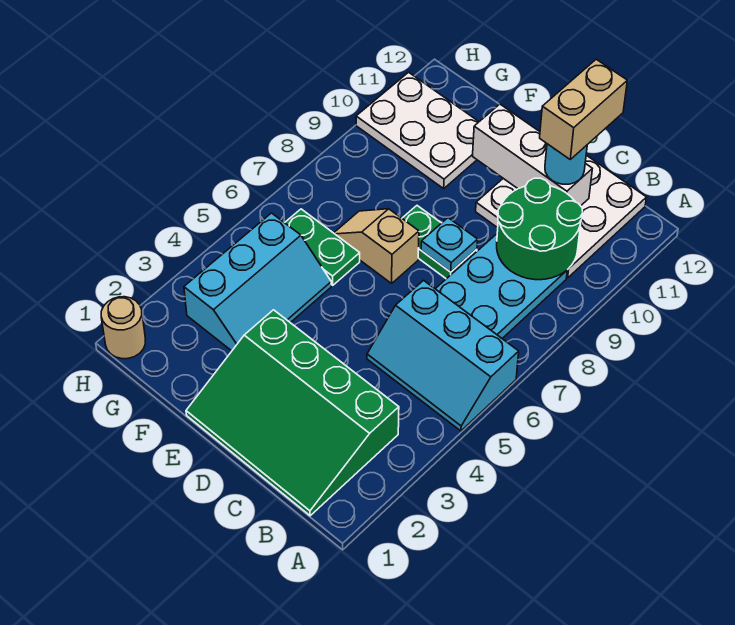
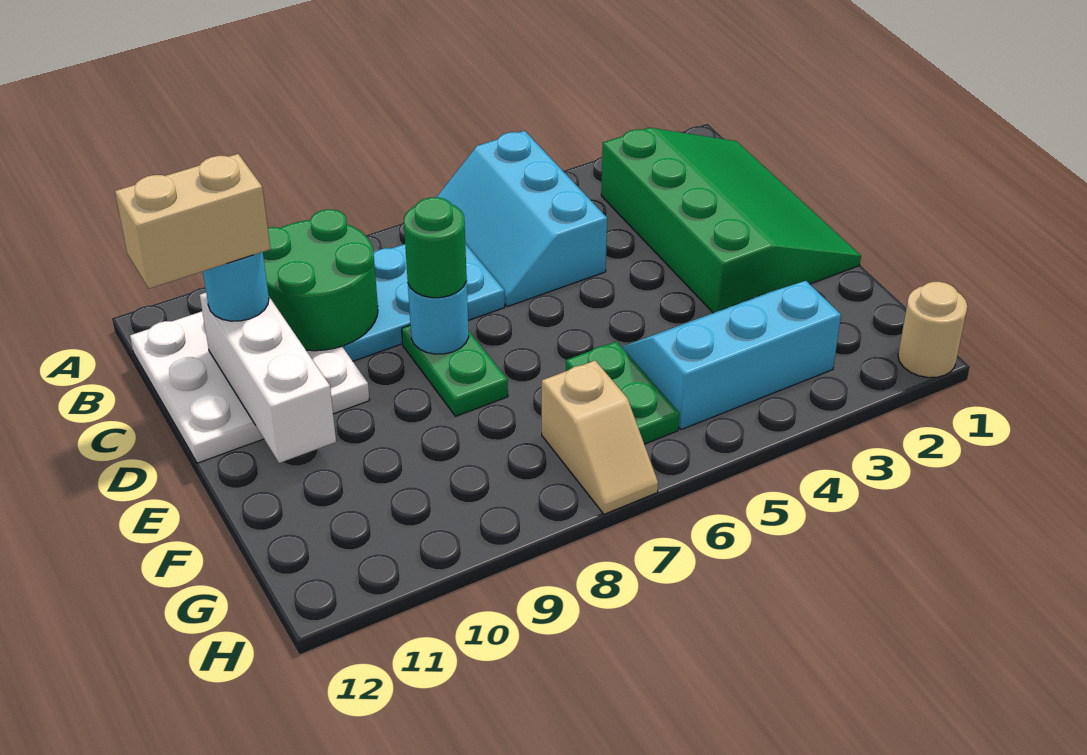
cyan slope A5:C6 level 1 top 6 -> cyan slope A5:C6 level 1 top 5
cyan plate D8 level 2 -> cyan round brick D8 level 2
none -> green round brick D8 level 3
tan slope E7:F7 level 1 top E -> tan slope G7:H7 level 1 top G
white plate F10:H11 level 1 -> none

